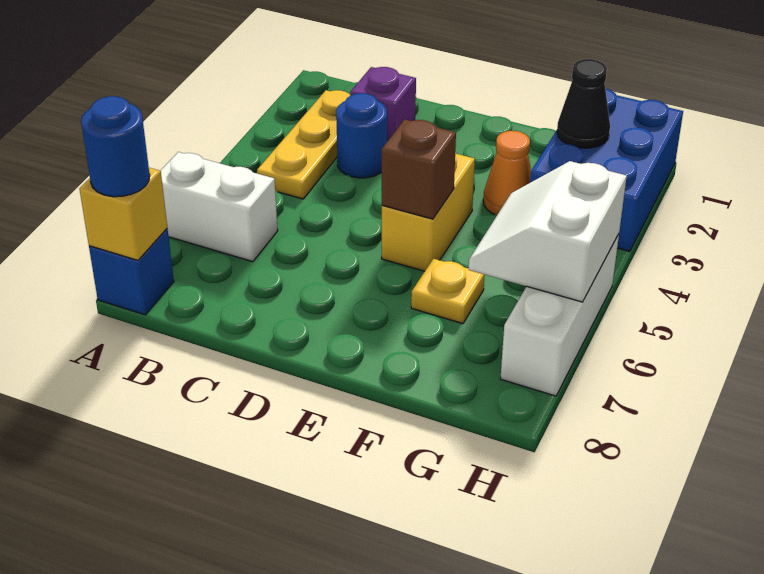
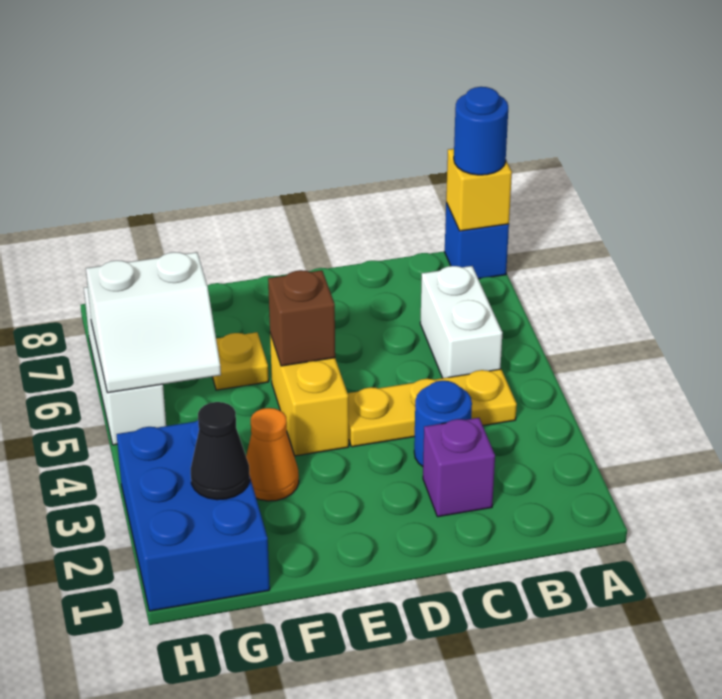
white brick A6:B6 level 1 -> white brick B5:B6 level 1
yellow plate B2:B4 level 1 -> yellow plate B4:D4 level 1
white slope G5:H6 level 2 top H -> white slope G5:H6 level 2 top 6

